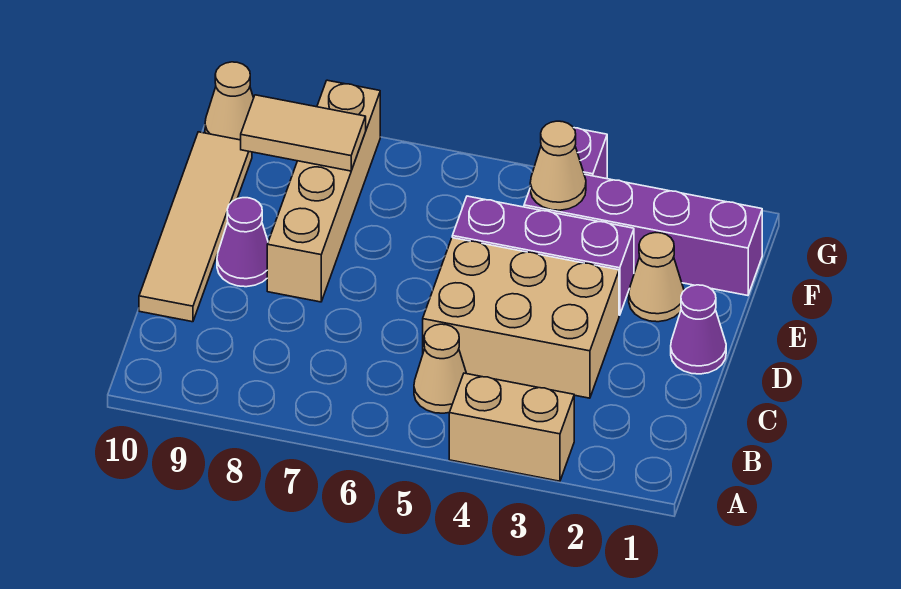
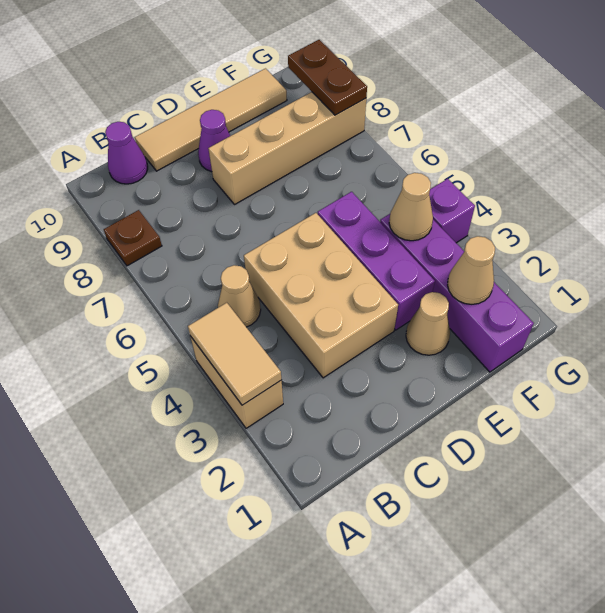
none -> brown plate A8 level 1
purple cone D1 level 1 -> purple cone B10 level 1
tan tile F8:F9 level 2 -> tan tile A3:A4 level 2
none -> brown plate G8:G9 level 2
tan cone G10 level 1 -> tan cone F2 level 2

